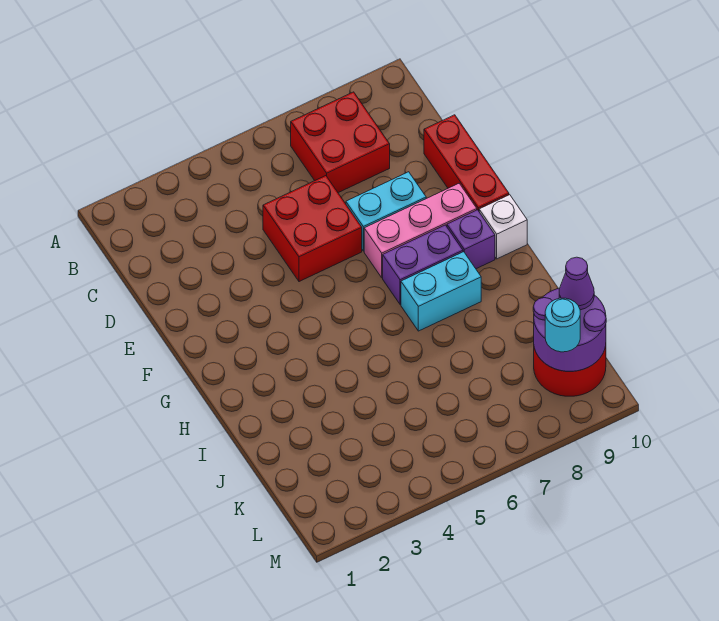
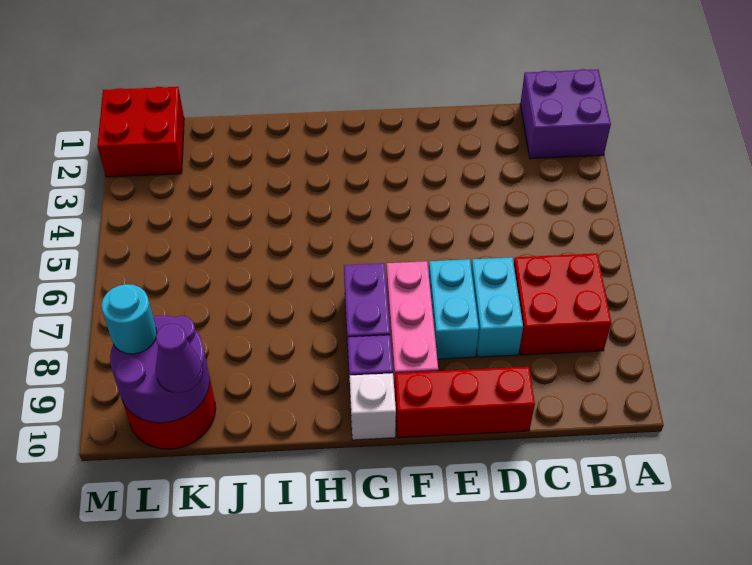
none -> purple brick A1:B2 level 1
red brick D5:E6 level 1 -> red brick L1:M2 level 1
cyan brick H7:H8 level 1 -> cyan brick D7:D8 level 1

